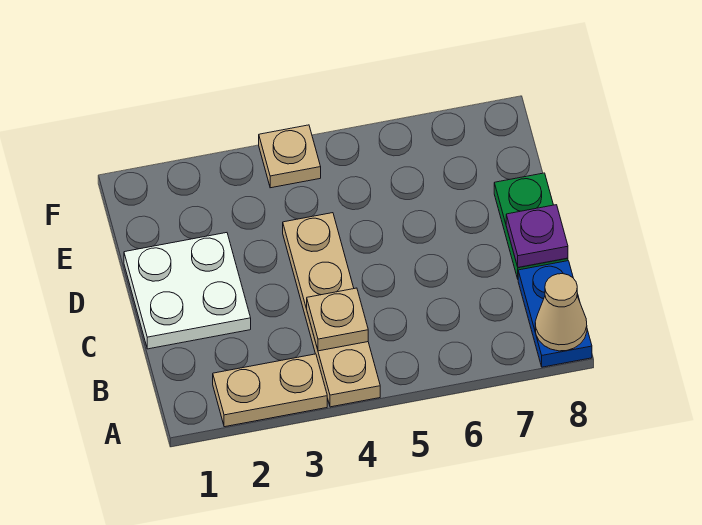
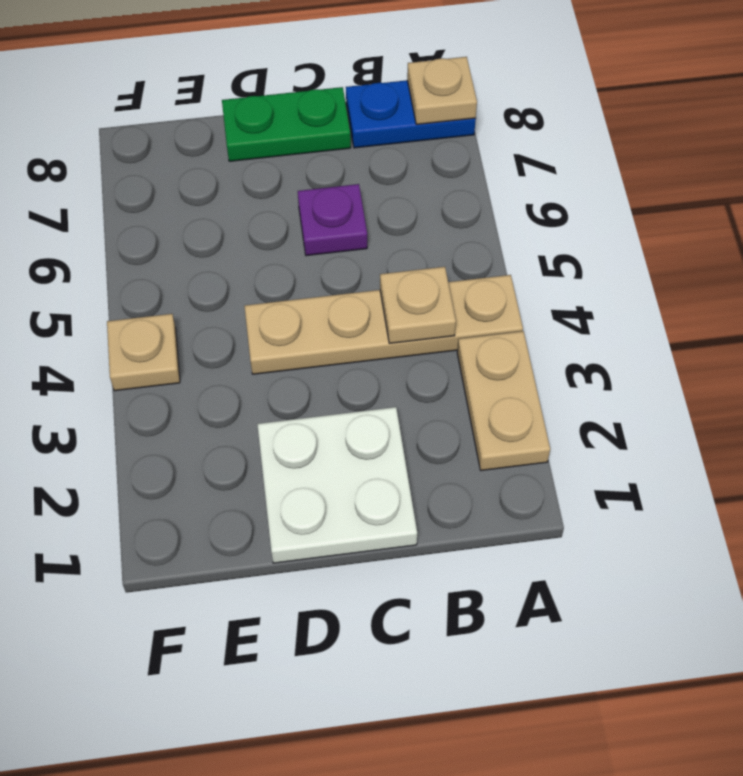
tan cone A8 level 2 -> tan plate A8 level 2
purple plate C8 level 2 -> purple plate C6 level 1

